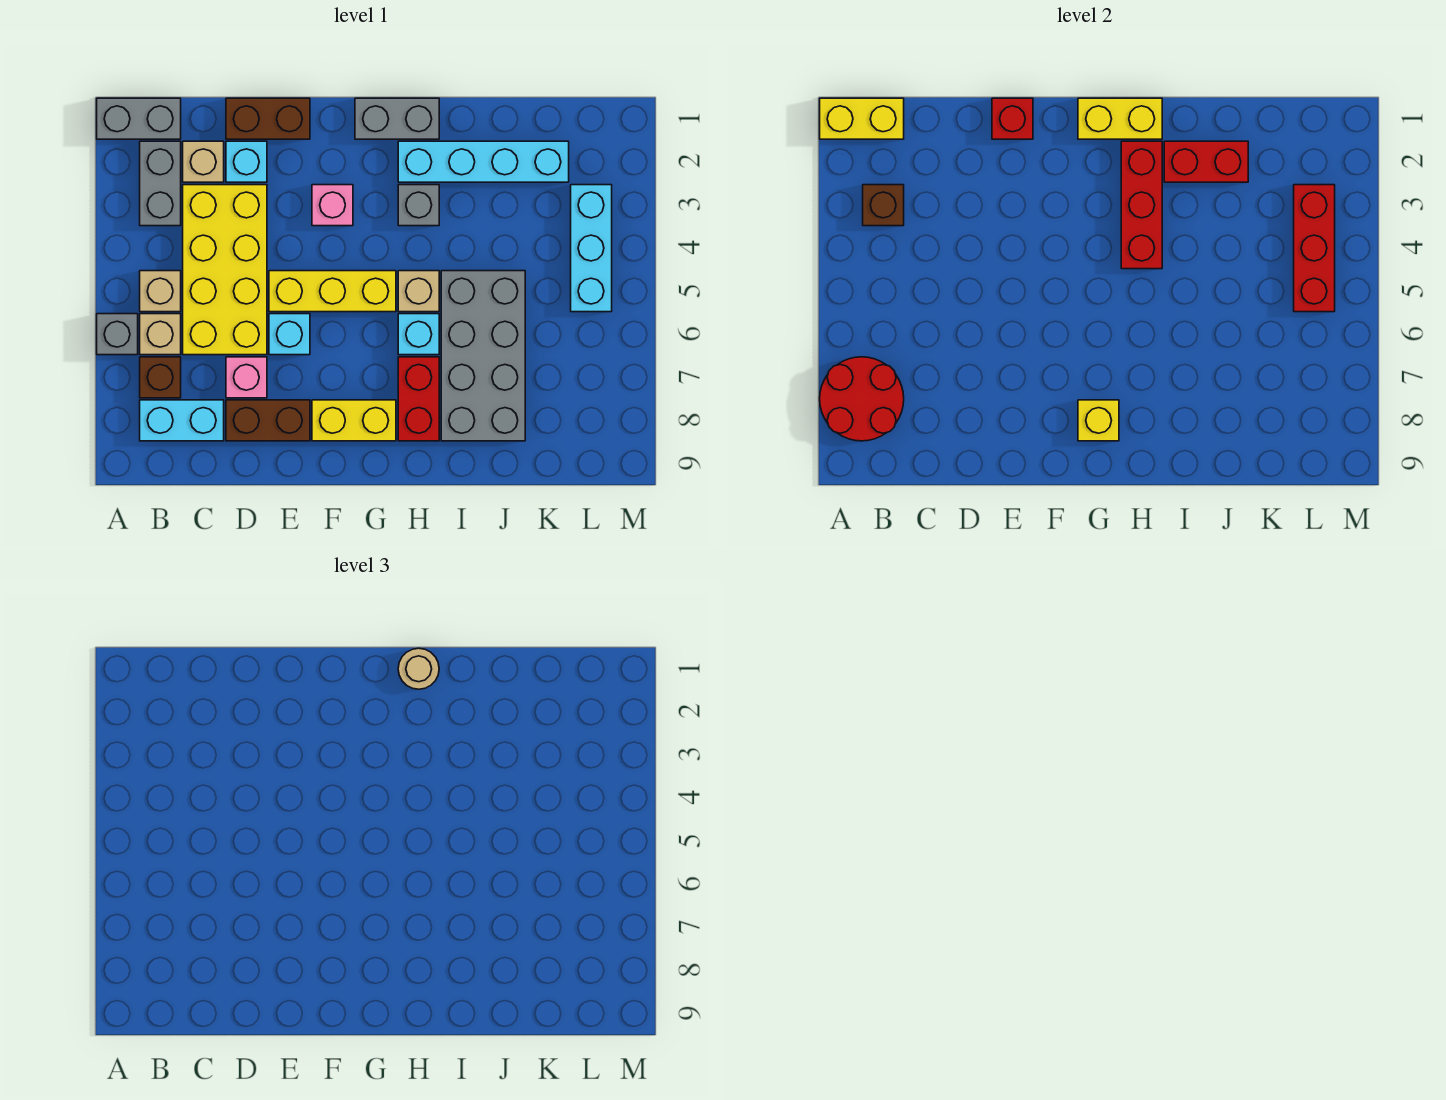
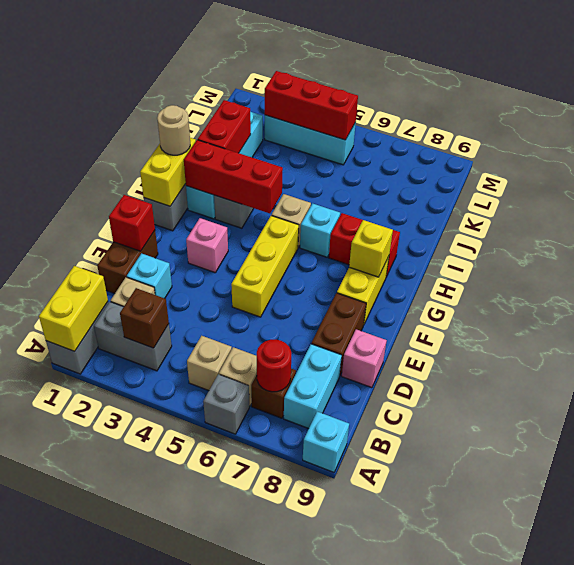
red round brick A7:B8 level 2 -> red round brick B7 level 2
yellow brick C3:D6 level 1 -> none
pink brick D7 level 1 -> pink brick D9 level 1
cyan brick E6 level 1 -> cyan brick A9 level 1
grey brick I5:J8 level 1 -> none

